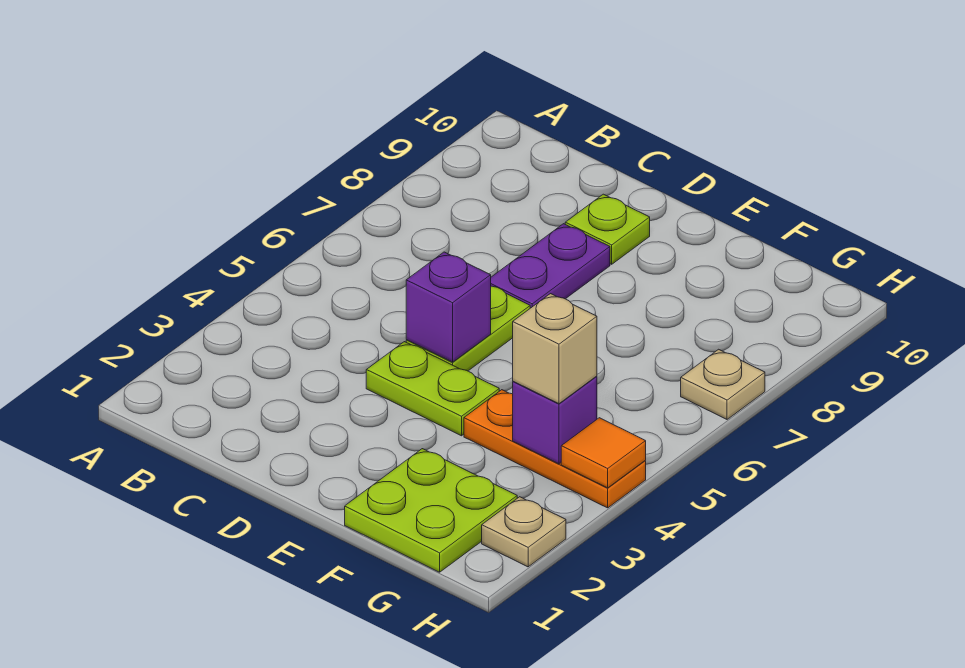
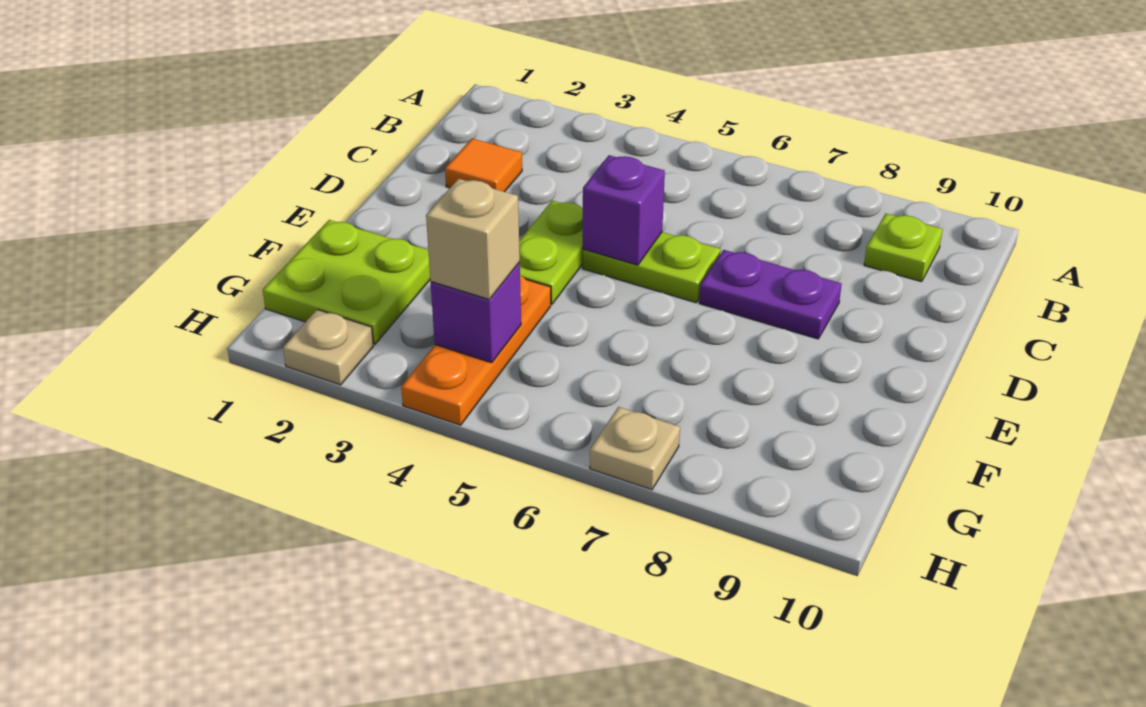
lime plate D9 level 1 -> lime plate B9 level 1
orange tile H4 level 2 -> orange tile C2 level 1

